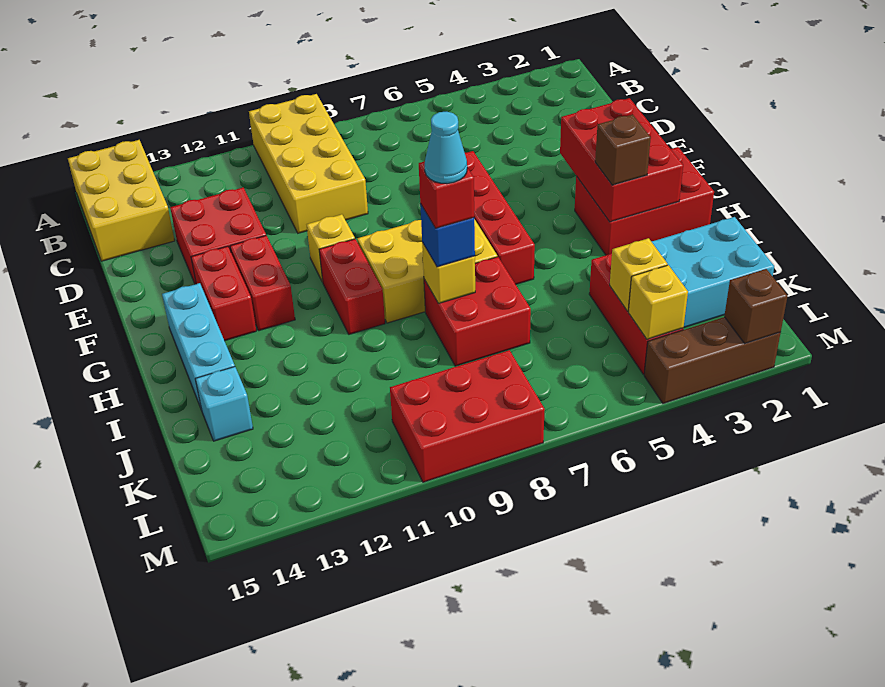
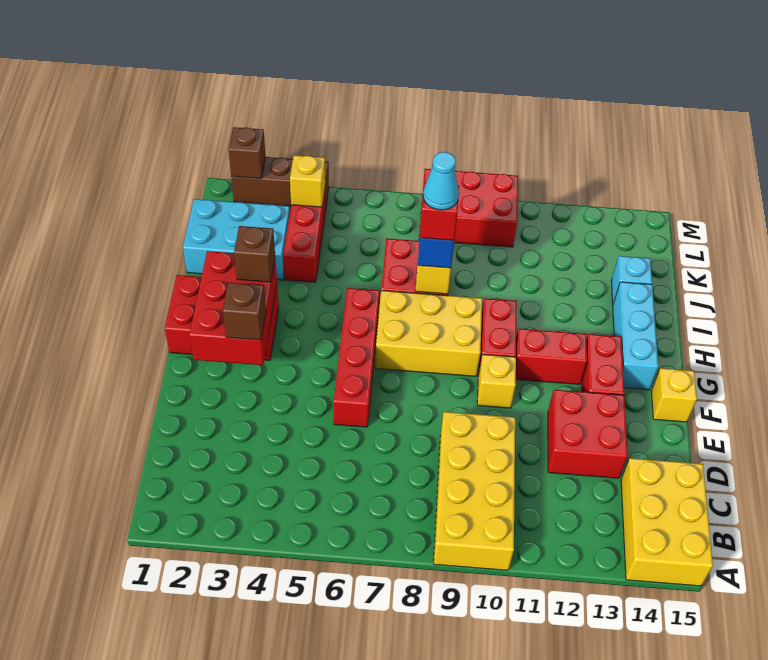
none -> brown brick F3 level 3
red brick F12:G12 level 1 -> red brick G11:G12 level 1
yellow brick K4 level 2 -> yellow brick F15 level 1

